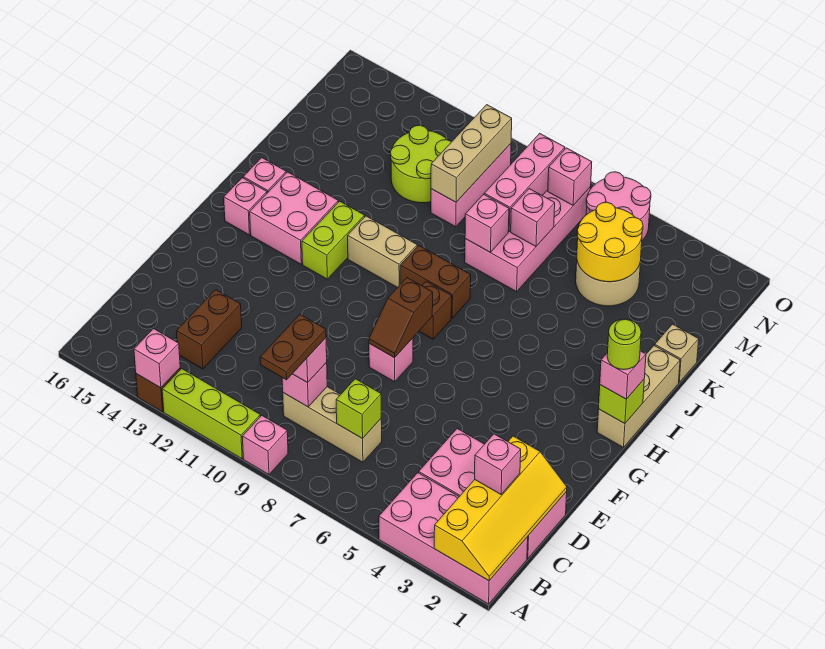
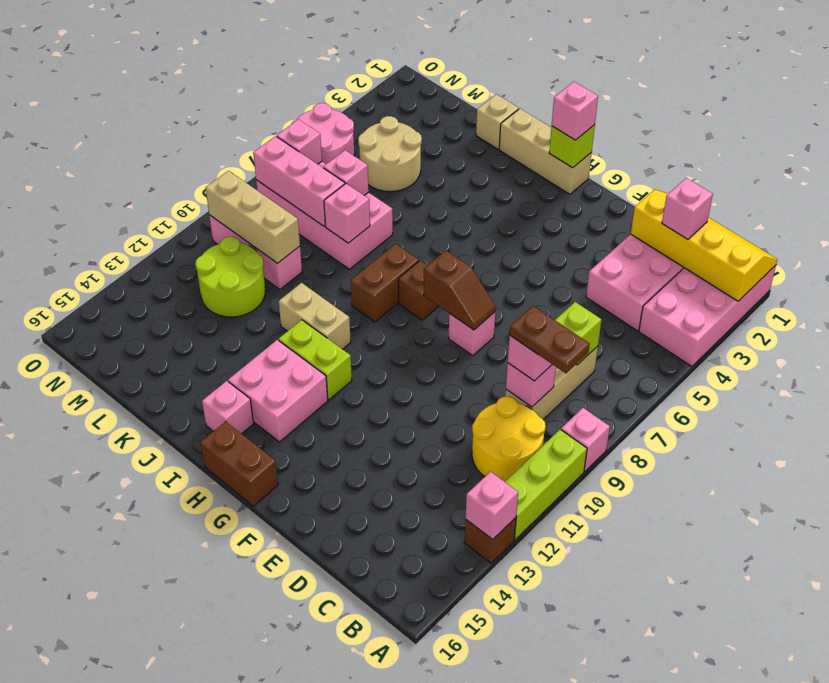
brown brick C13:D13 level 1 -> brown brick G16:H16 level 1
lime round brick H1 level 4 -> none
pink brick H15 level 1 -> none
tan brick I10:I11 level 1 -> tan brick I11:J11 level 1
yellow round brick L4:M5 level 2 -> yellow round brick B10:C11 level 1

